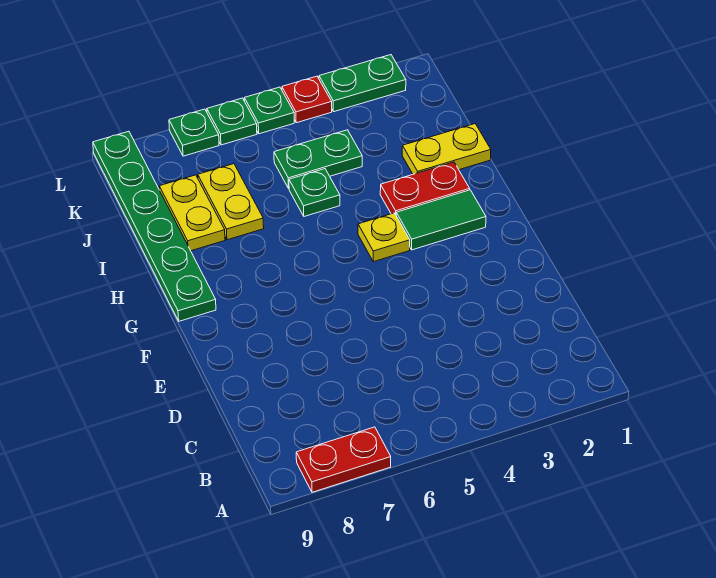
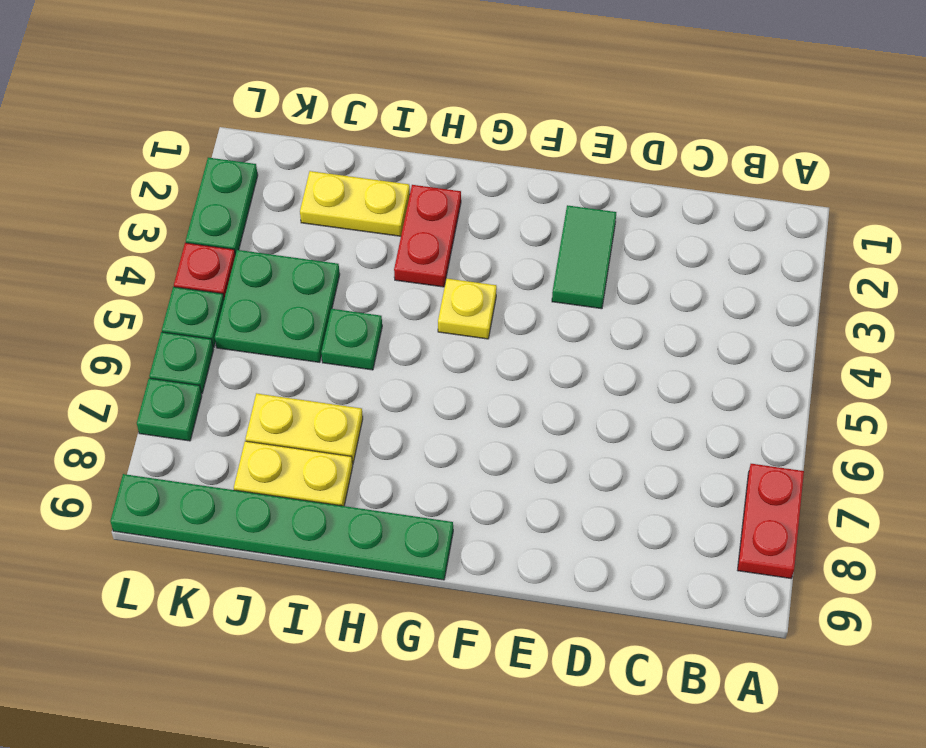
green tile G2:G3 level 1 -> green tile E2:E3 level 1
yellow plate I1:I2 level 1 -> yellow plate I2:J2 level 1
green plate J4:J5 level 1 -> green plate J4:K5 level 1

